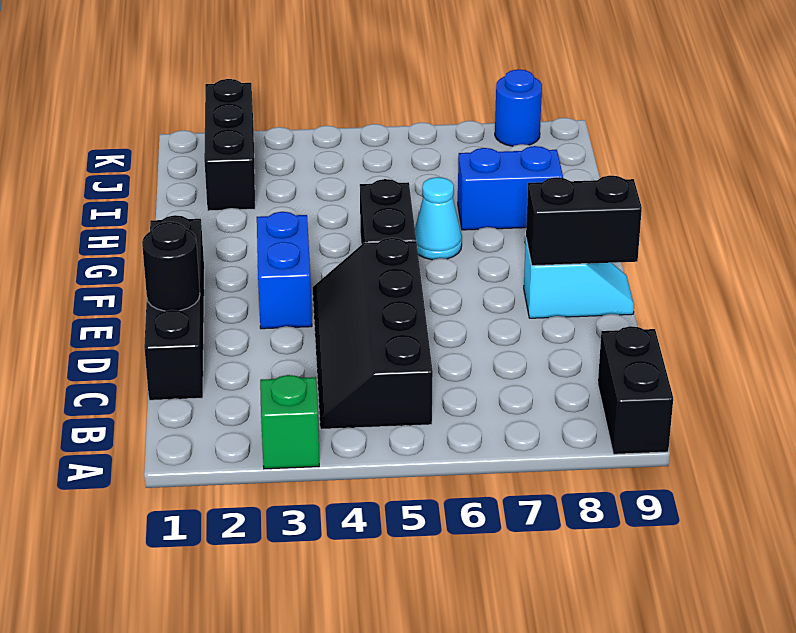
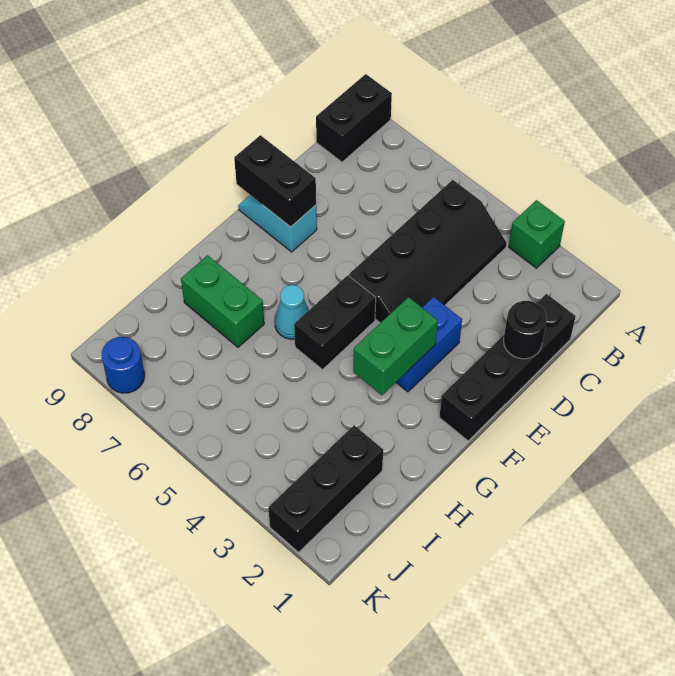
none -> green brick F3:G3 level 2
blue brick H7:H8 level 1 -> green brick H7:H8 level 1

